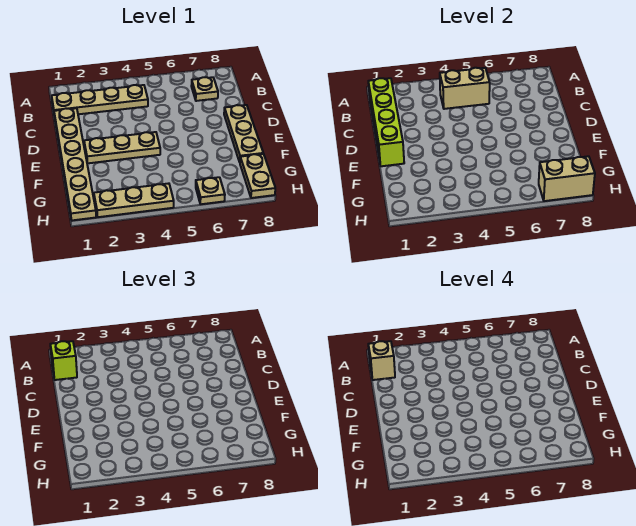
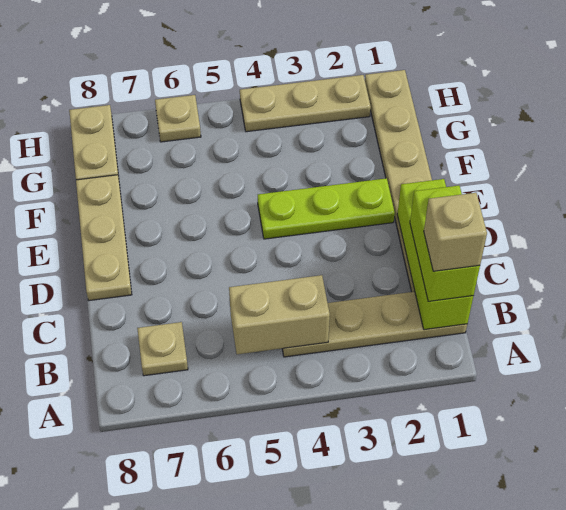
lime brick B1:E1 level 2 -> lime brick B1:D1 level 2
lime brick B1 level 3 -> lime brick B1:C1 level 3
tan plate E2:E4 level 1 -> lime plate E2:E4 level 1
tan brick H7:H8 level 2 -> none

